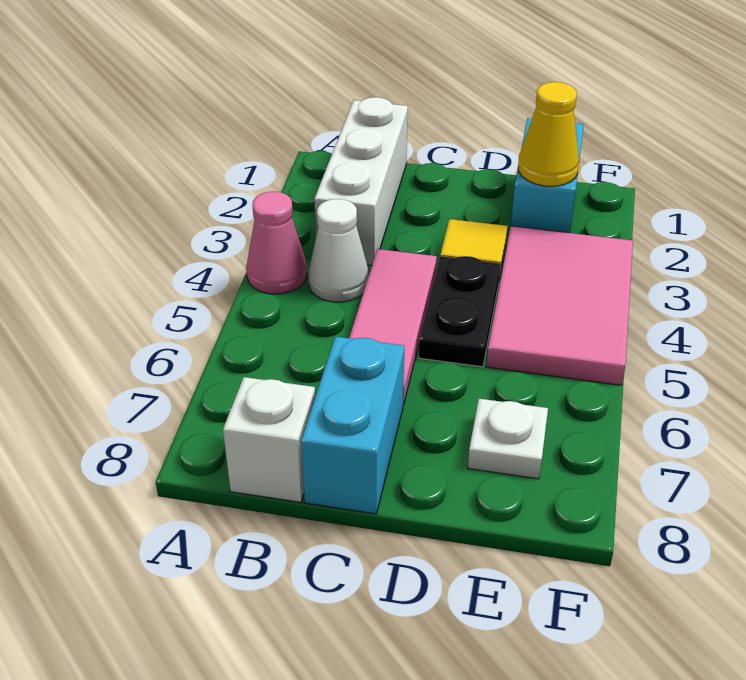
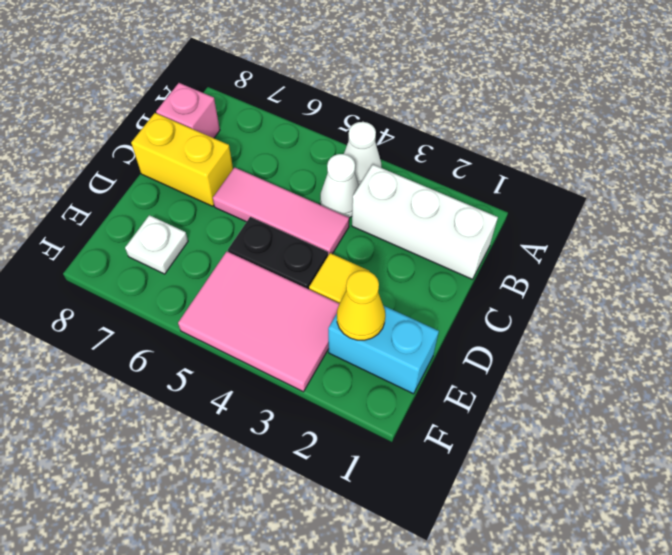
pink cone A4 level 1 -> white cone A4 level 1
white brick B8 level 1 -> pink brick B8 level 1
cyan brick C7:C8 level 1 -> yellow brick C7:C8 level 1

